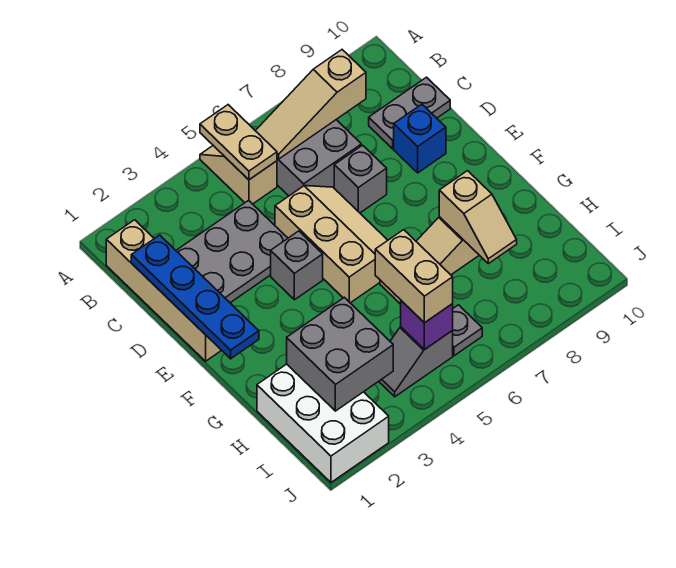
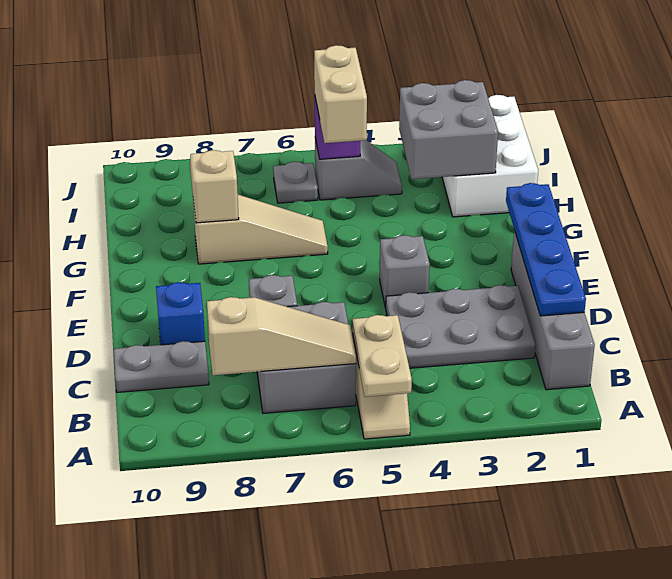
tan brick B1:E1 level 1 -> grey brick B1:E1 level 1
tan slope D5:F6 level 1 top 5 -> none

